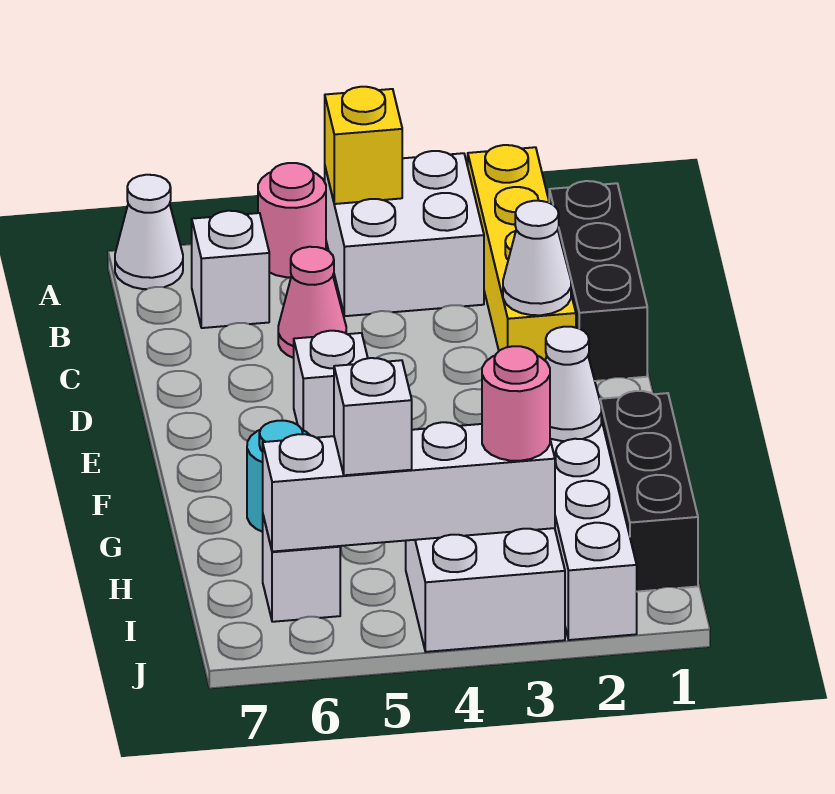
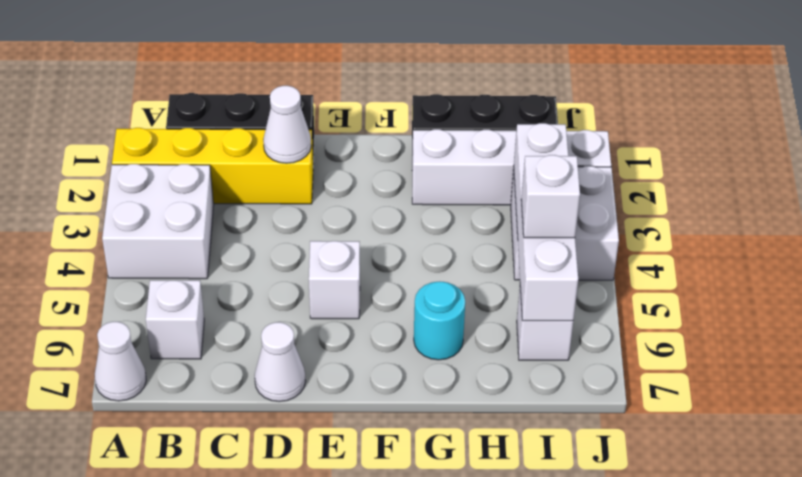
yellow brick A4 level 2 -> none
pink round brick A5 level 1 -> none
pink cone C5 level 1 -> none
white cone G2 level 2 -> white cone D7 level 1
pink round brick I3 level 3 -> none

